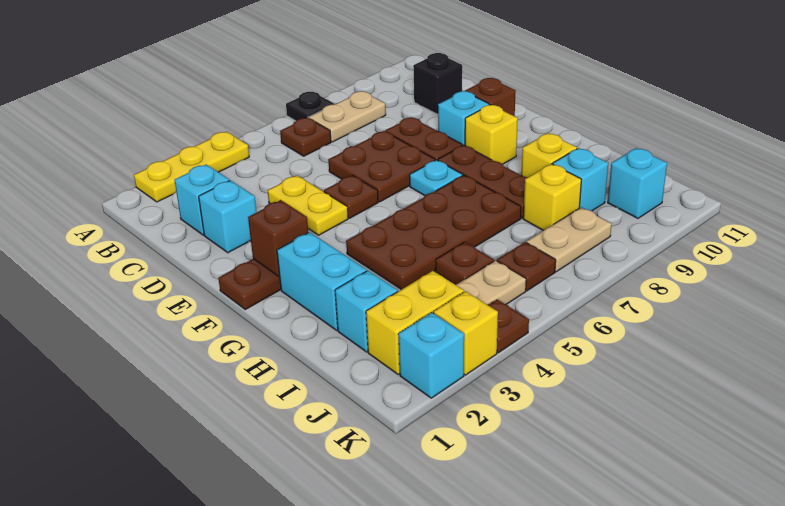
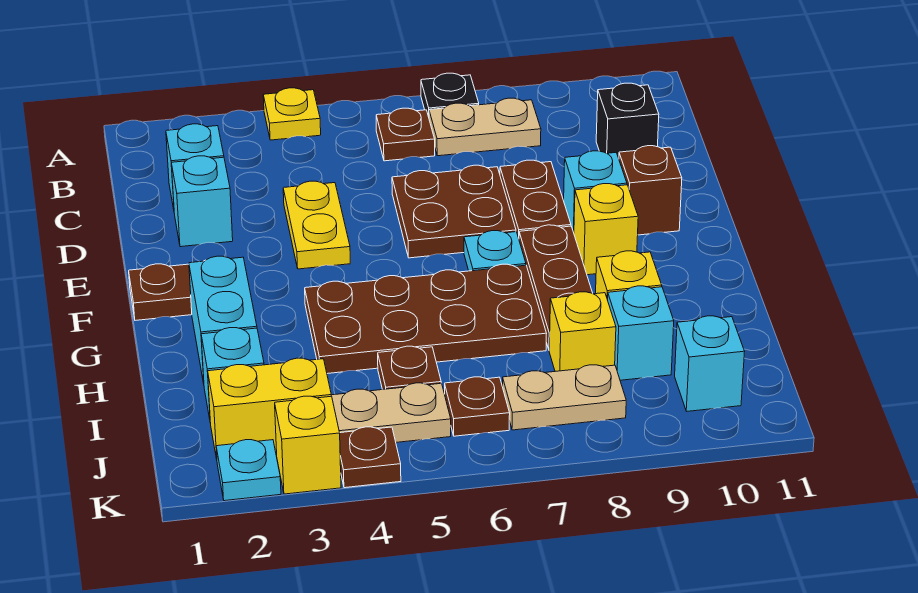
yellow plate A2:A4 level 1 -> yellow plate A4 level 1
brown plate E5 level 1 -> none
brown brick F2 level 2 -> none
cyan brick K2 level 1 -> cyan plate K2 level 1

